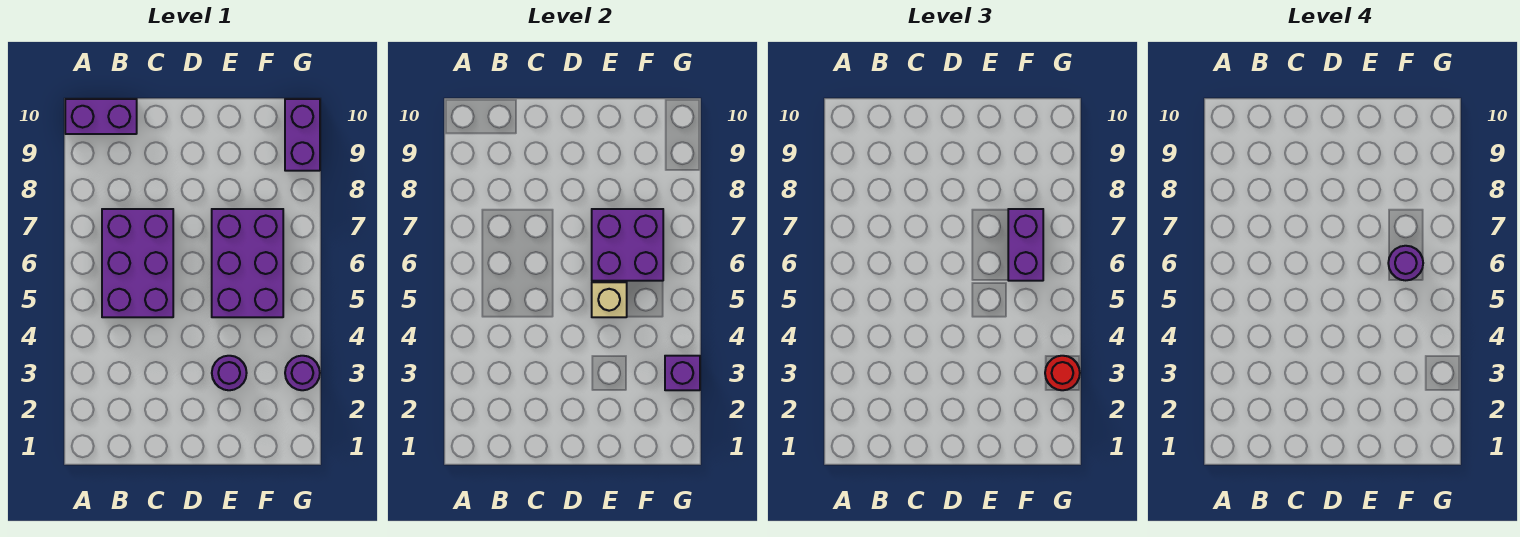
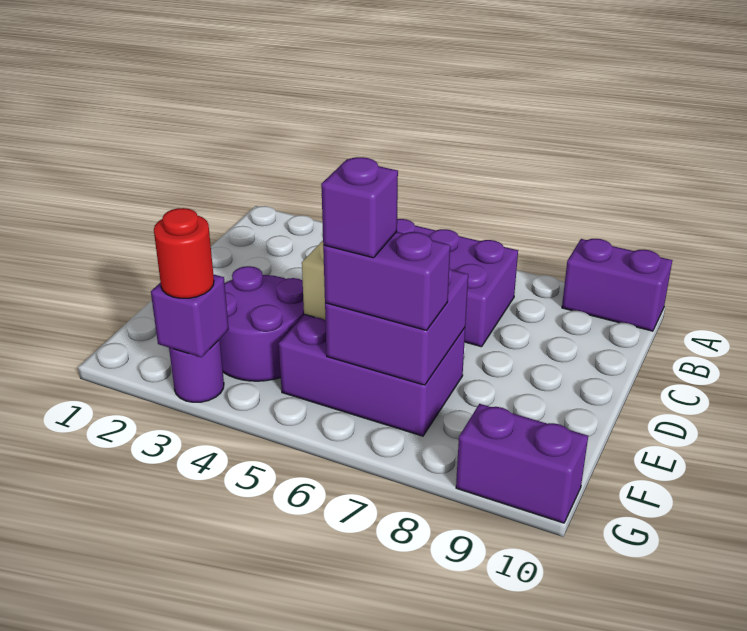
purple brick A10:B10 level 1 -> purple brick A9:A10 level 1
purple round brick E3 level 1 -> purple round brick E3:F4 level 1
purple round brick F6 level 4 -> purple brick F6 level 4

